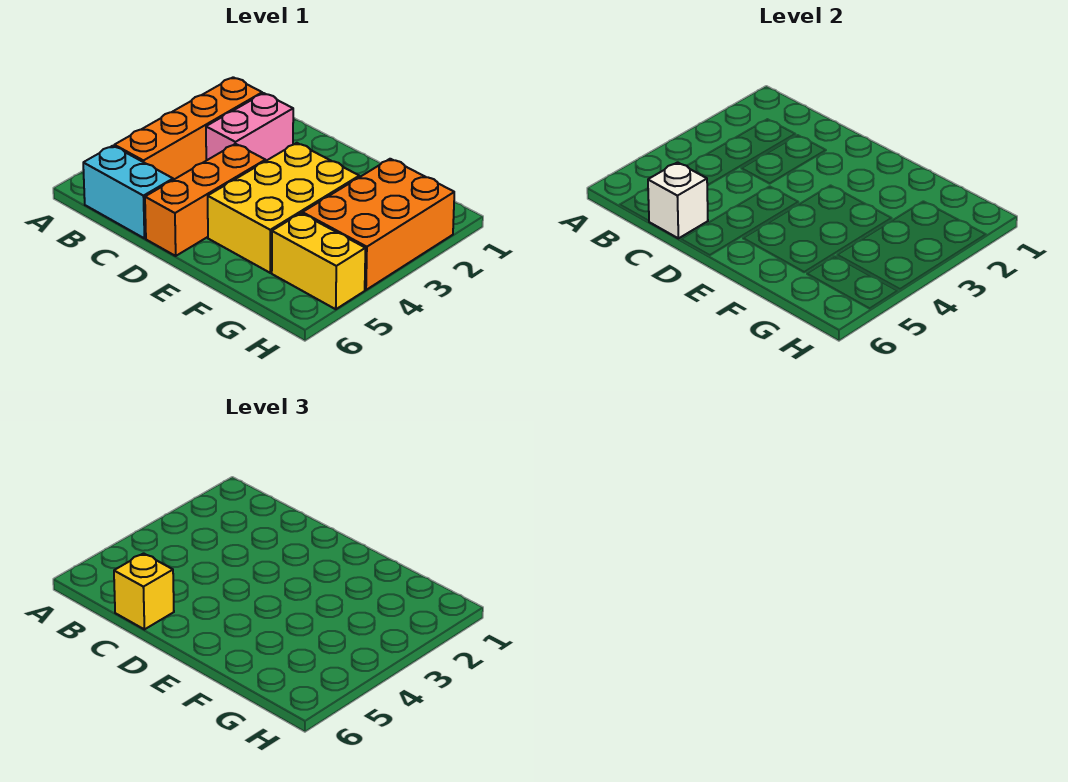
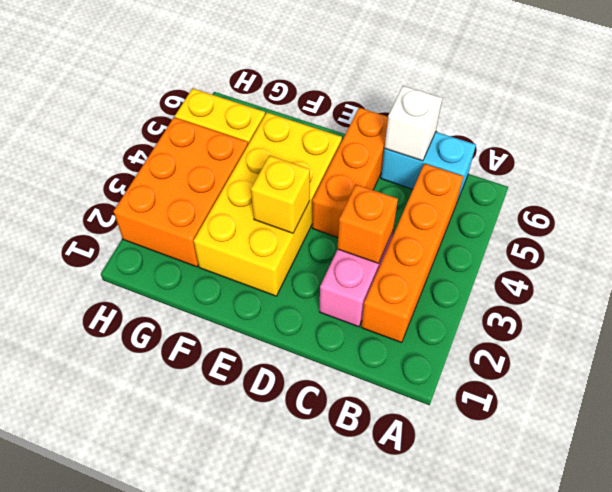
none -> orange brick C3 level 2
yellow brick C6 level 3 -> yellow brick E3 level 2
yellow brick E3:F5 level 1 -> yellow brick E2:F5 level 1

